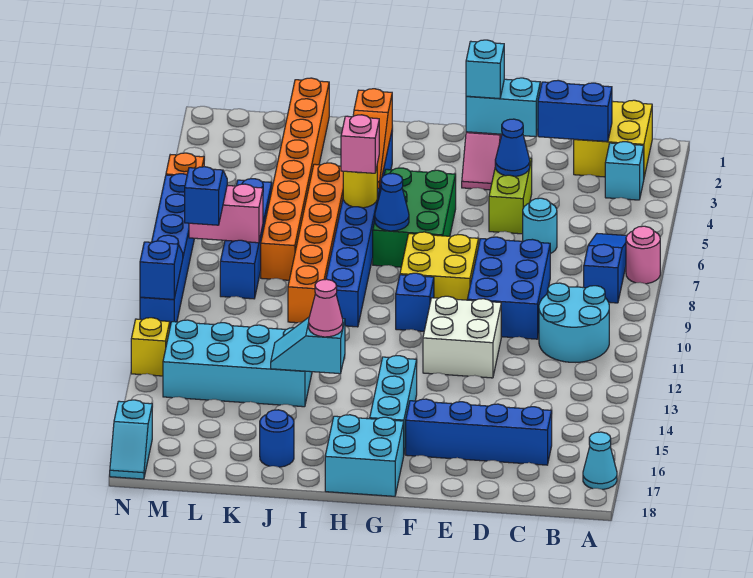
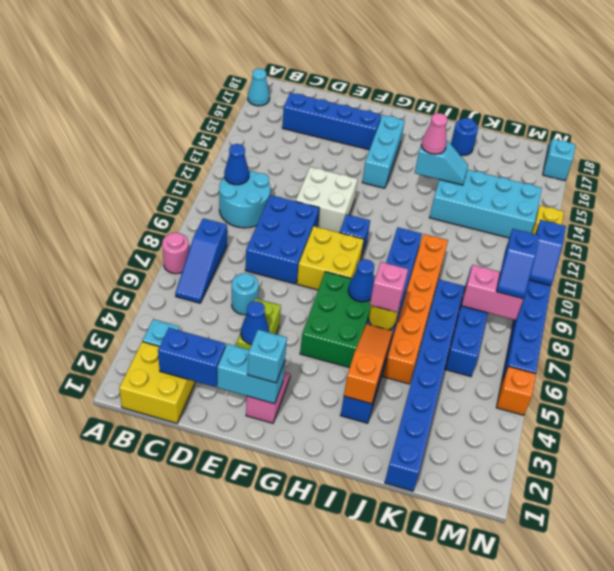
none -> blue cone B11 level 2
cyan brick G17:H18 level 1 -> none
orange brick K1:K8 level 1 -> blue brick K1:K8 level 1

